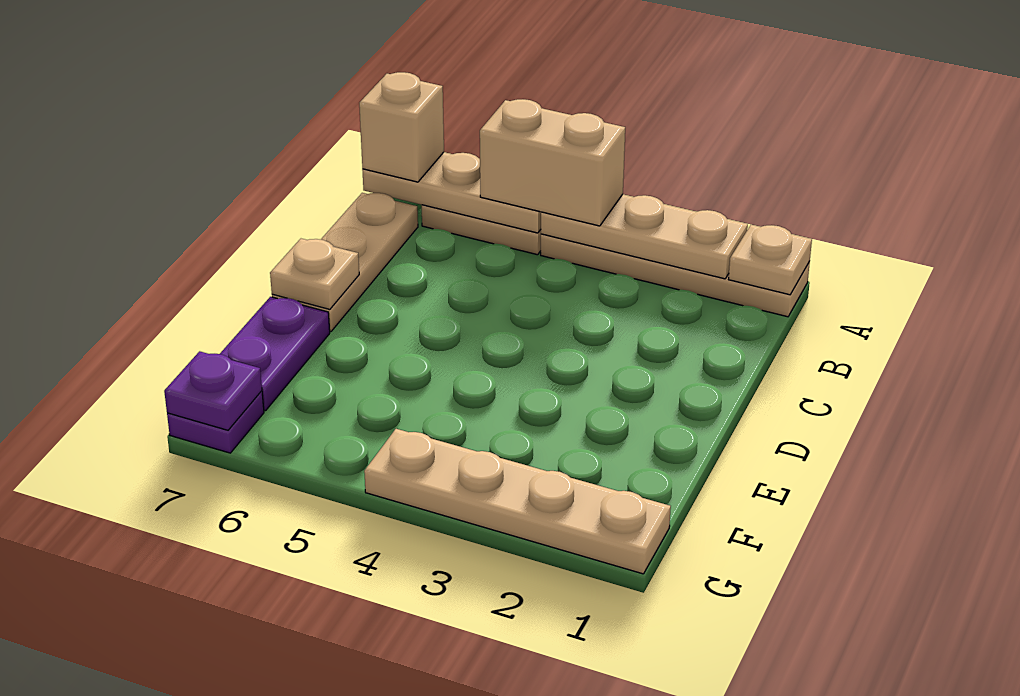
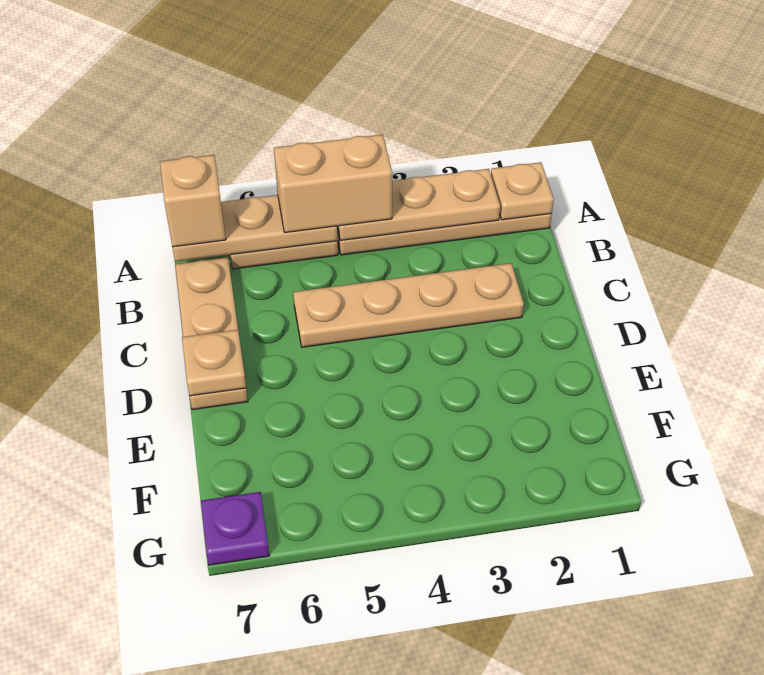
purple plate E7:F7 level 1 -> none
tan plate G1:G4 level 1 -> tan plate C2:C5 level 1
purple plate G7 level 2 -> none

